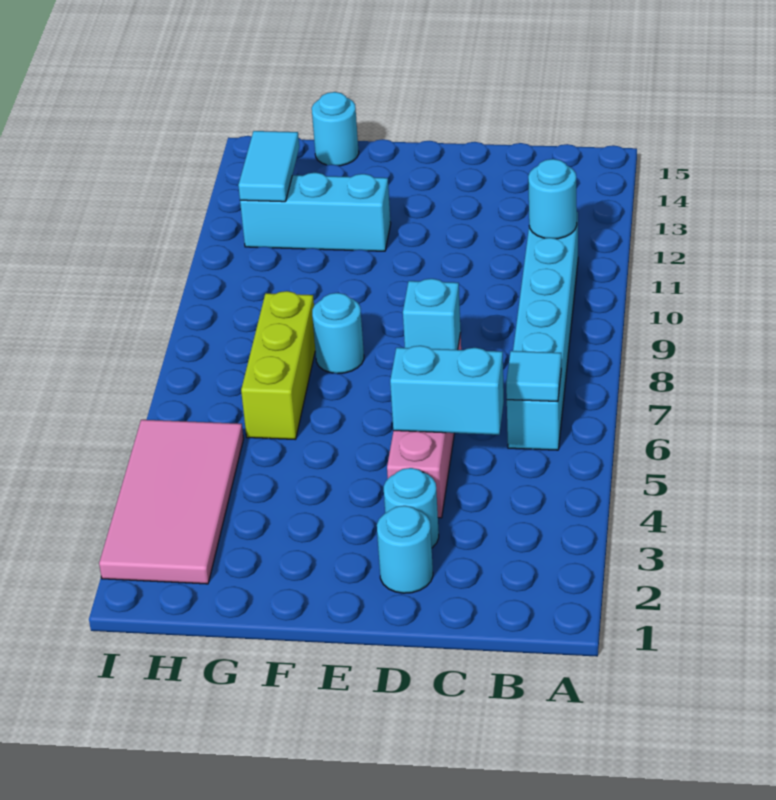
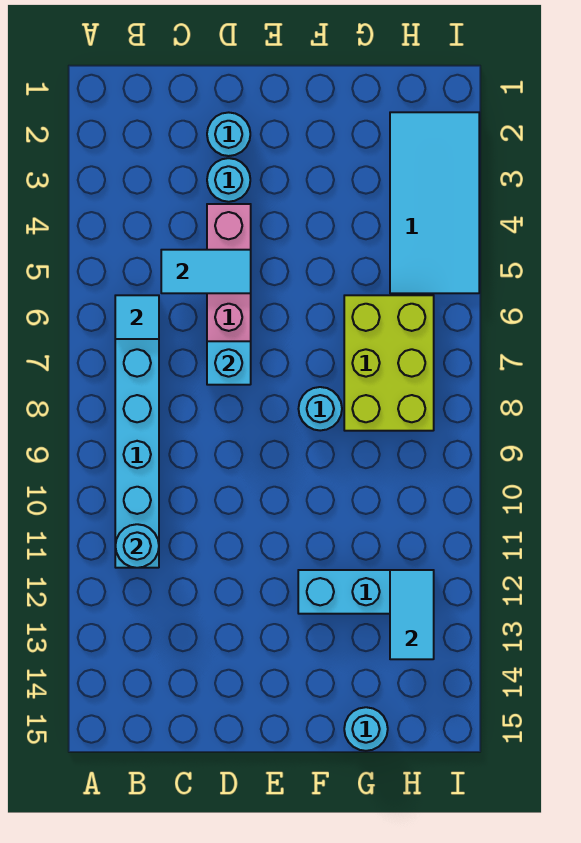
cyan brick C5:D5 level 2 -> cyan tile C5:D5 level 2
lime brick G6:G8 level 1 -> lime brick G6:H8 level 1
pink tile H2:I5 level 1 -> cyan tile H2:I5 level 1

